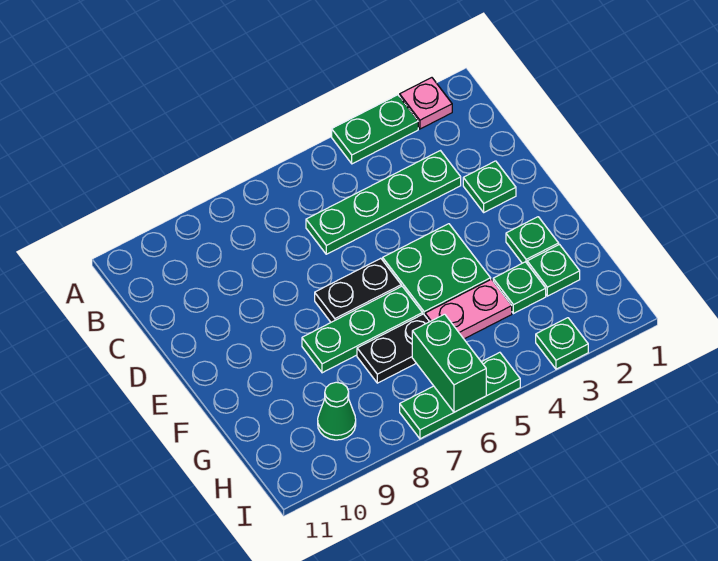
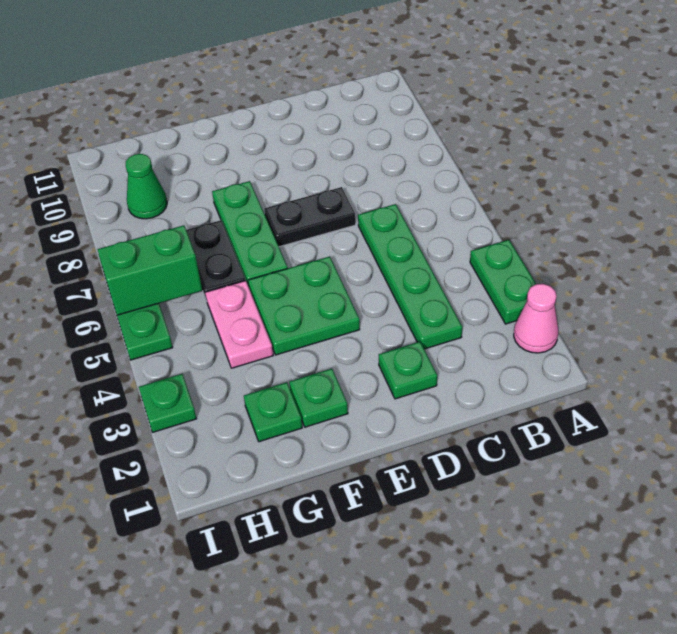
pink plate A2 level 1 -> pink cone A2 level 1
black plate E6:E7 level 1 -> black plate D7:E7 level 1
green plate G3 level 1 -> none

